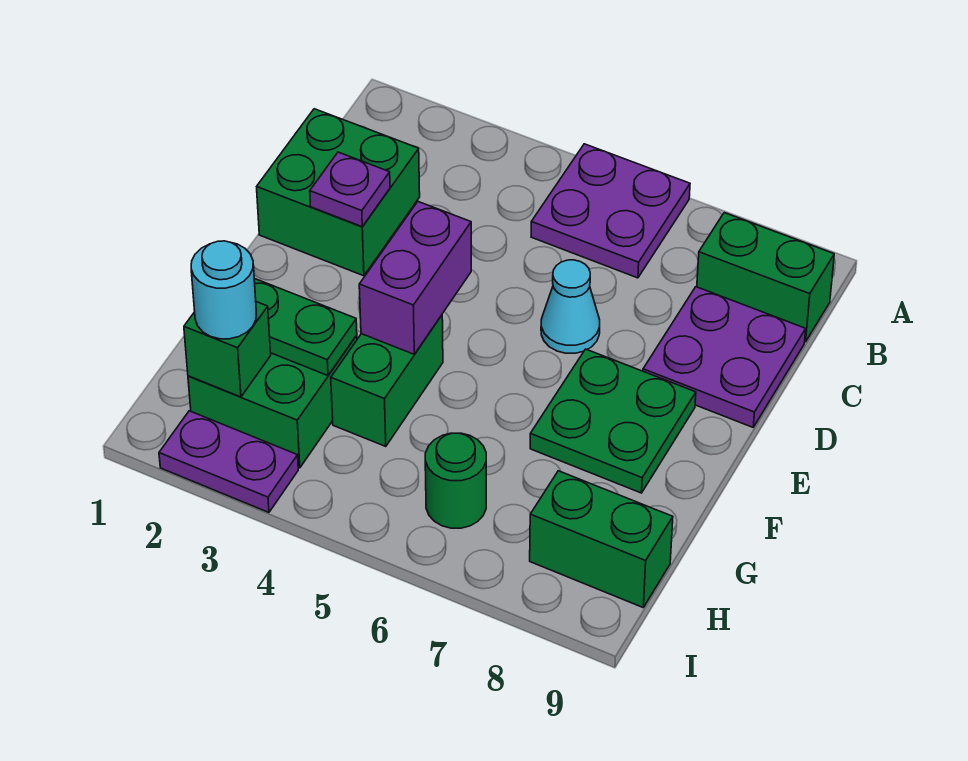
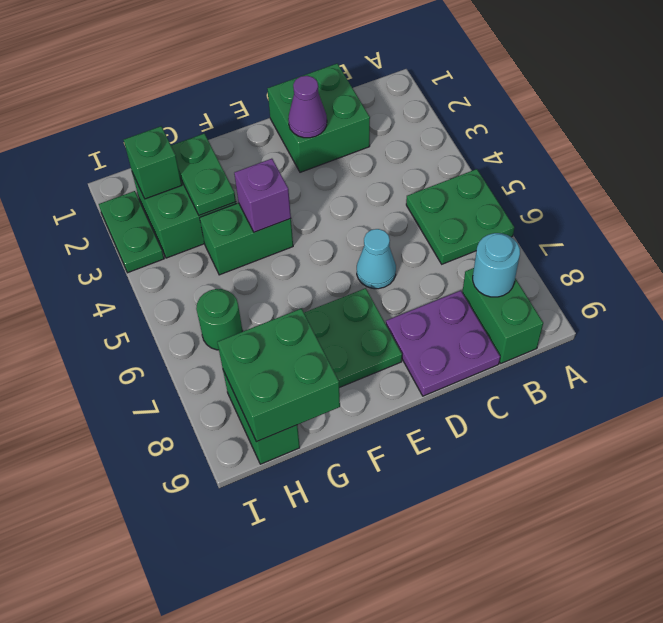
purple plate A5:B6 level 1 -> green plate A5:B6 level 1
purple plate D2 level 2 -> purple cone D2 level 2
purple brick E4:F4 level 2 -> purple brick F4 level 2
none -> green brick G8:H9 level 2
cyan round brick H2 level 3 -> cyan round brick B8 level 2
purple plate I2:I3 level 1 -> green plate I2:I3 level 1

